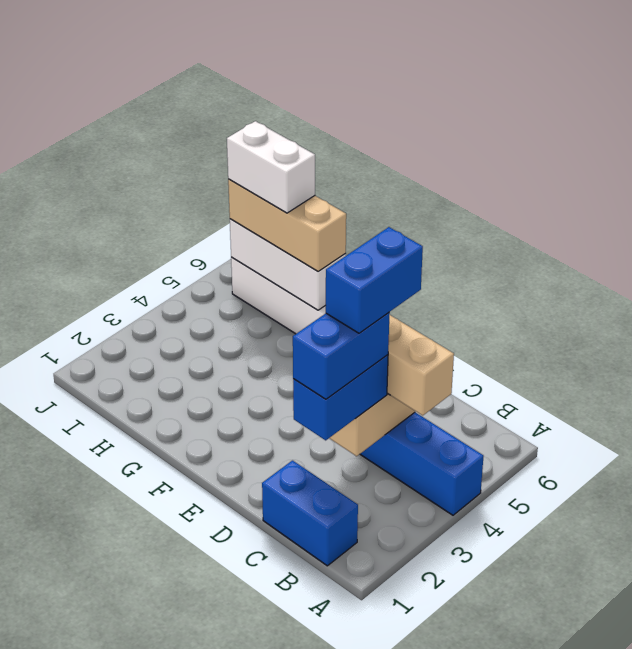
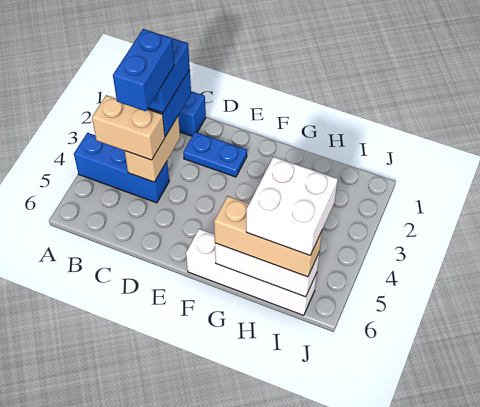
none -> blue plate D2:E2 level 1
white brick H6:I6 level 4 -> white brick H5:I6 level 4

